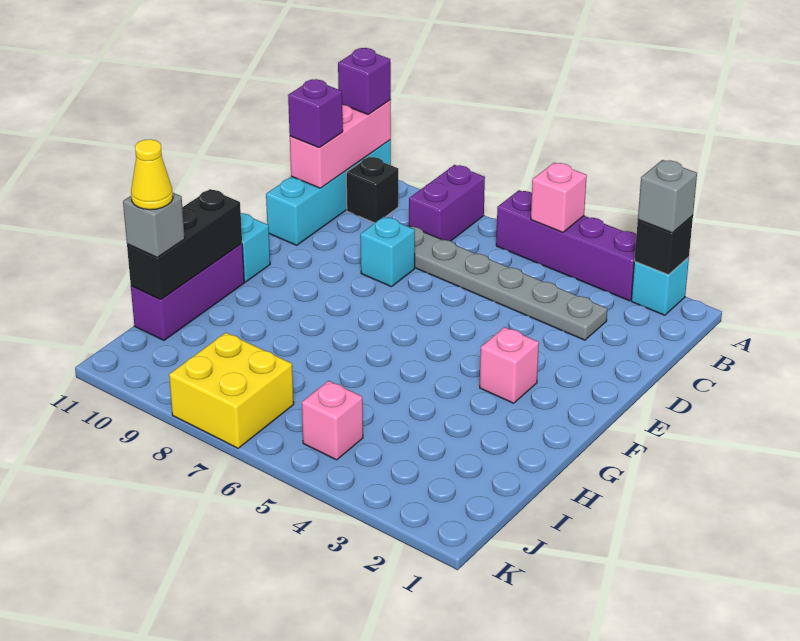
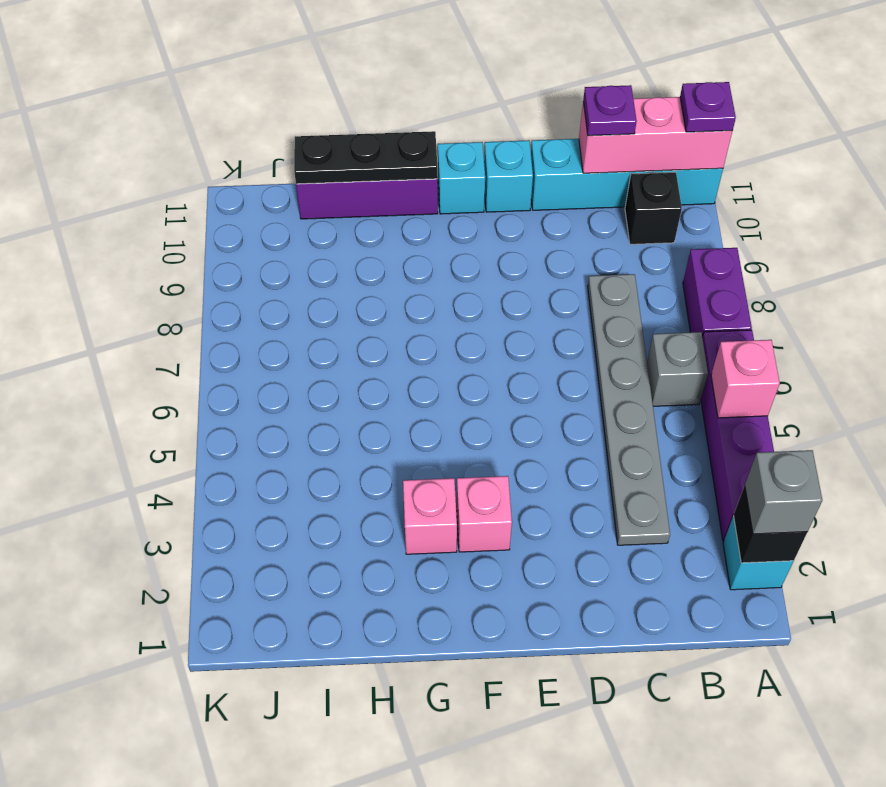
purple brick A8:B8 level 1 -> purple brick A7:A8 level 1
purple brick A11 level 3 -> purple plate A11 level 3
purple brick C11 level 3 -> purple plate C11 level 3
cyan brick D8 level 1 -> cyan brick E11 level 1
black brick G11:I11 level 2 -> black plate G11:I11 level 2
grey brick I11 level 3 -> grey brick B6 level 1
yellow cone I11 level 4 -> none
pink brick J5 level 1 -> pink brick G3 level 1
yellow brick J7:K8 level 1 -> none

